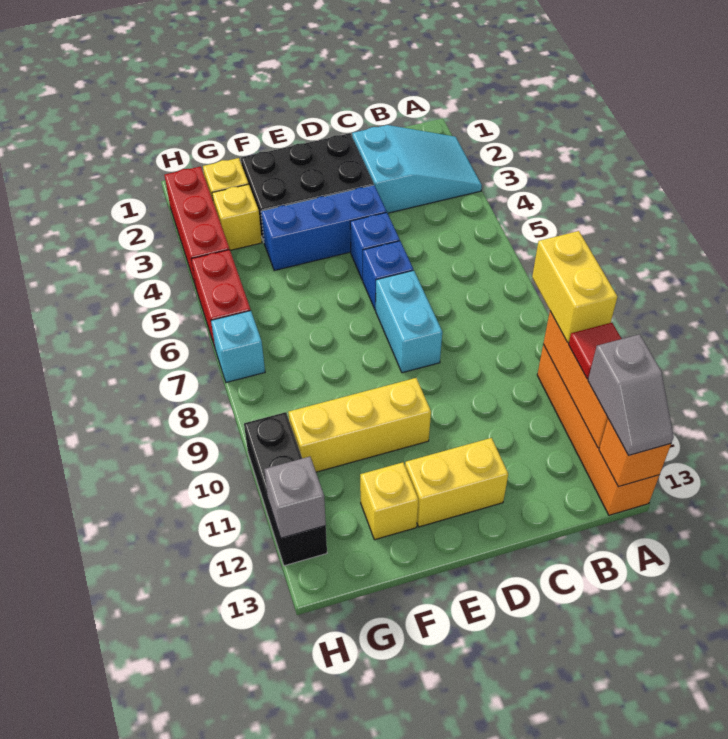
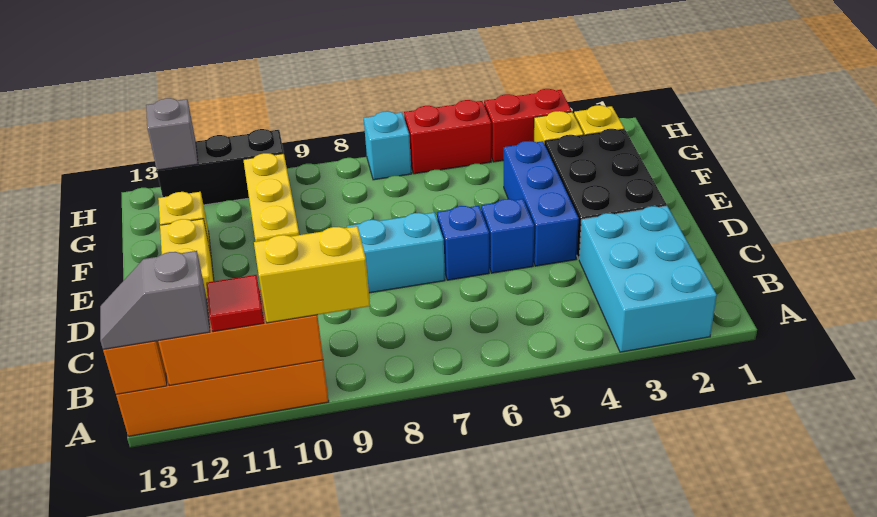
cyan slope A2:C3 level 1 top C -> cyan brick A2:C3 level 1
red brick H2:H4 level 1 -> red brick H3:H4 level 1

